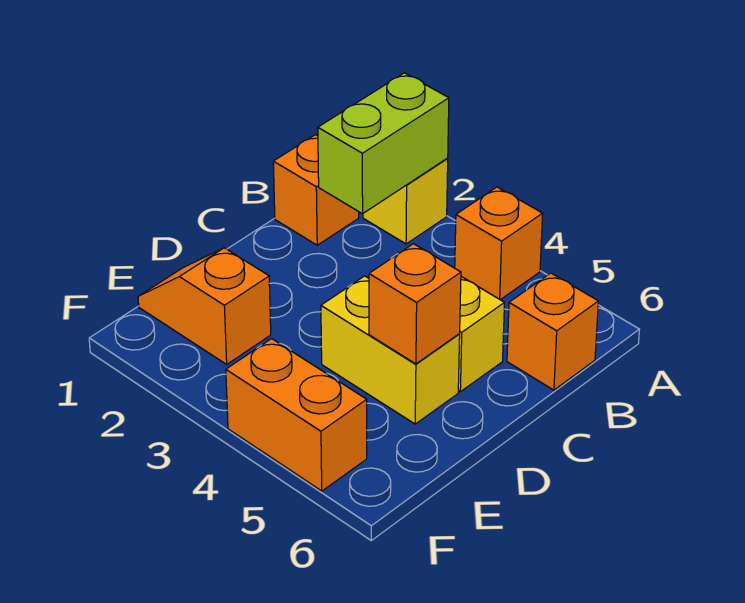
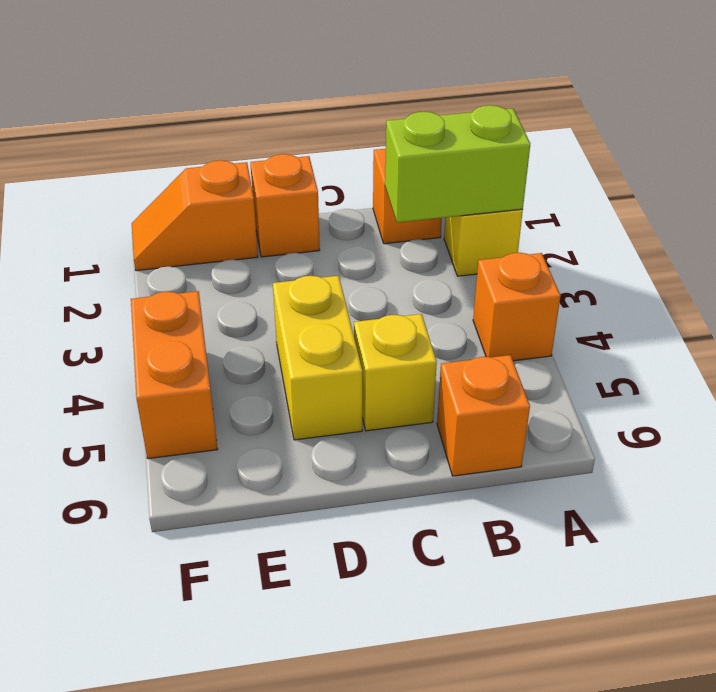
orange brick D5 level 2 -> orange brick D1 level 1
orange slope E1:E2 level 1 top 2 -> orange slope E1:F1 level 1 top E

